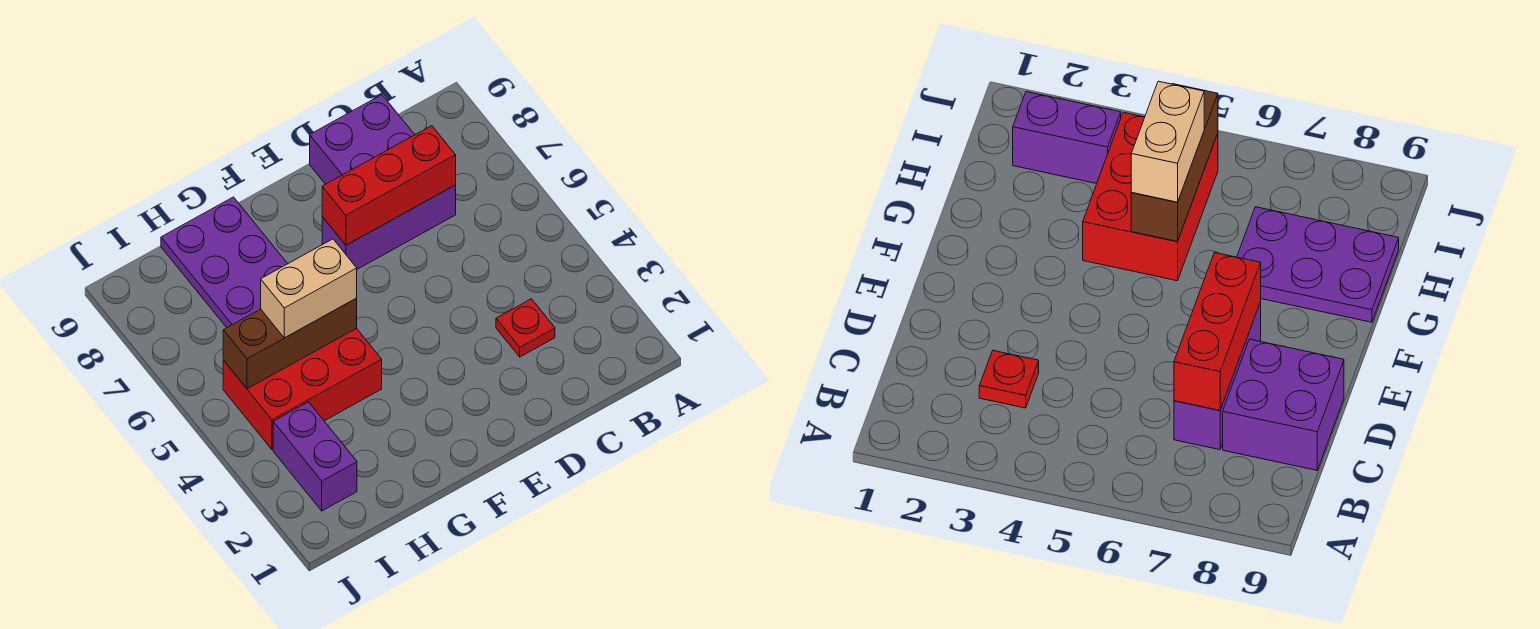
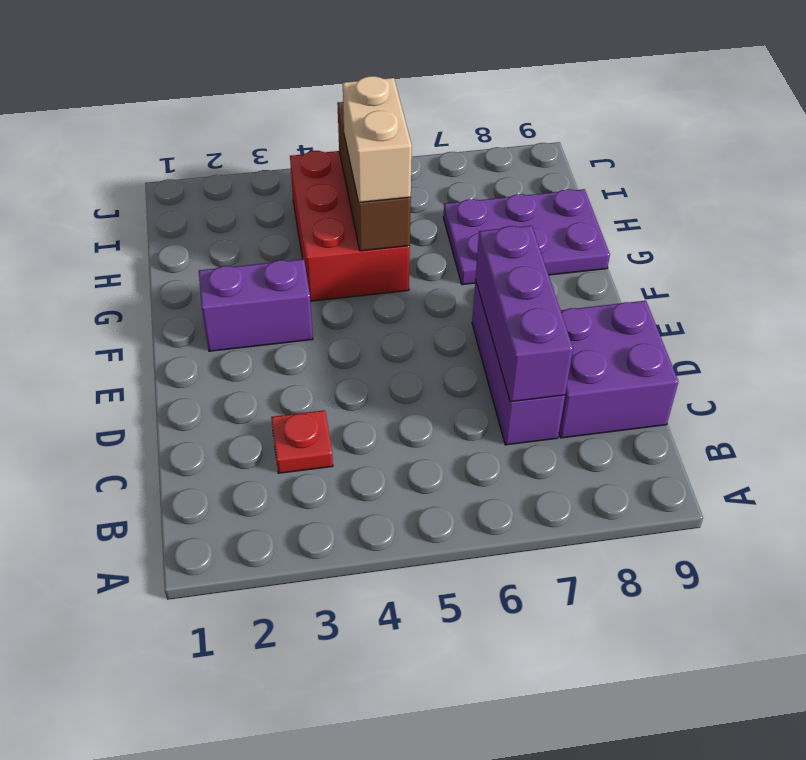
red brick C7:E7 level 2 -> purple brick C7:E7 level 2
purple brick I2:I3 level 1 -> purple brick F2:F3 level 1

